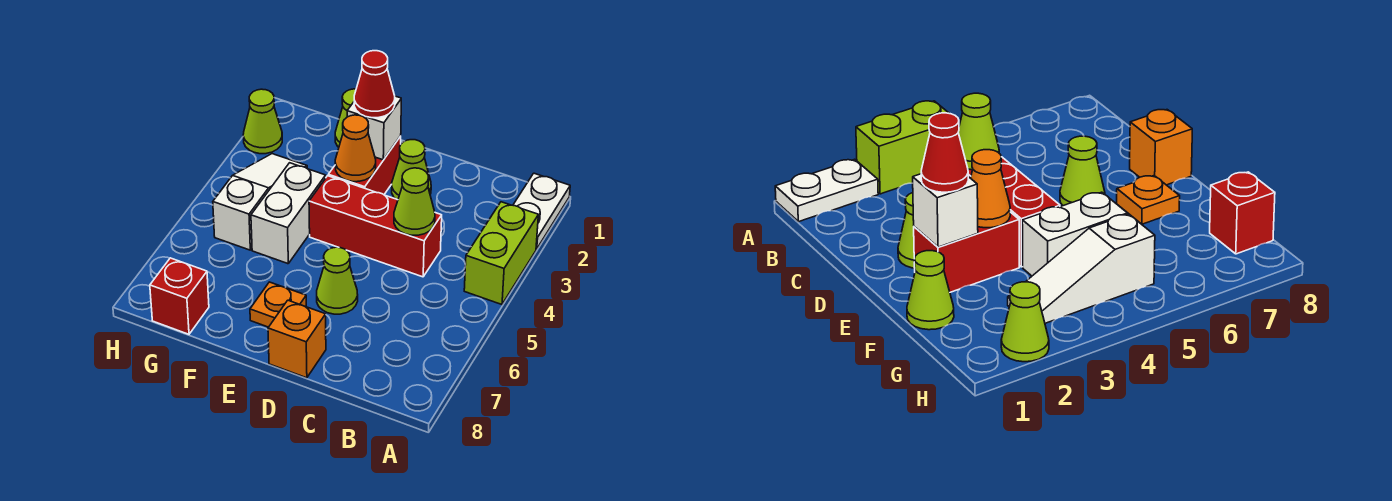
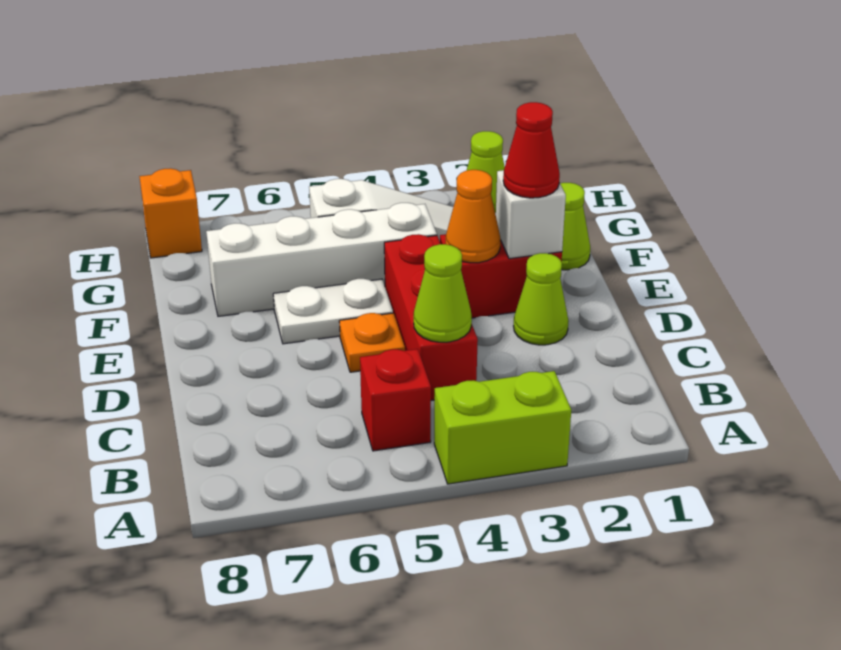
white plate A1:A2 level 1 -> white plate E5:E6 level 1
lime cone D6 level 1 -> none
orange brick D8 level 1 -> orange brick H8 level 1
orange plate E7 level 1 -> orange plate D5 level 1
white brick F4:F5 level 1 -> white brick F4:F7 level 1
red brick G8 level 1 -> red brick B5 level 1

